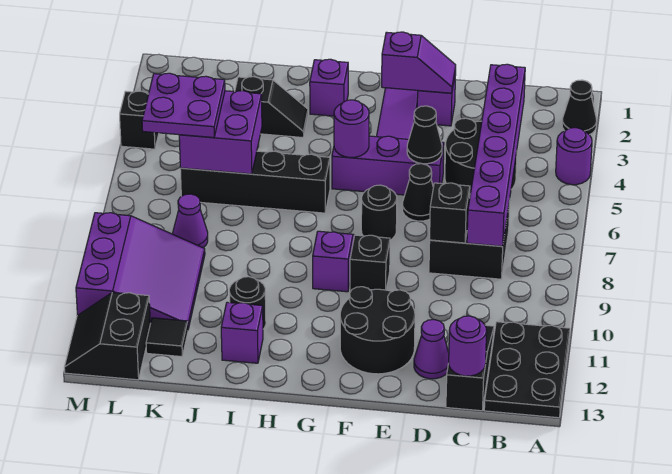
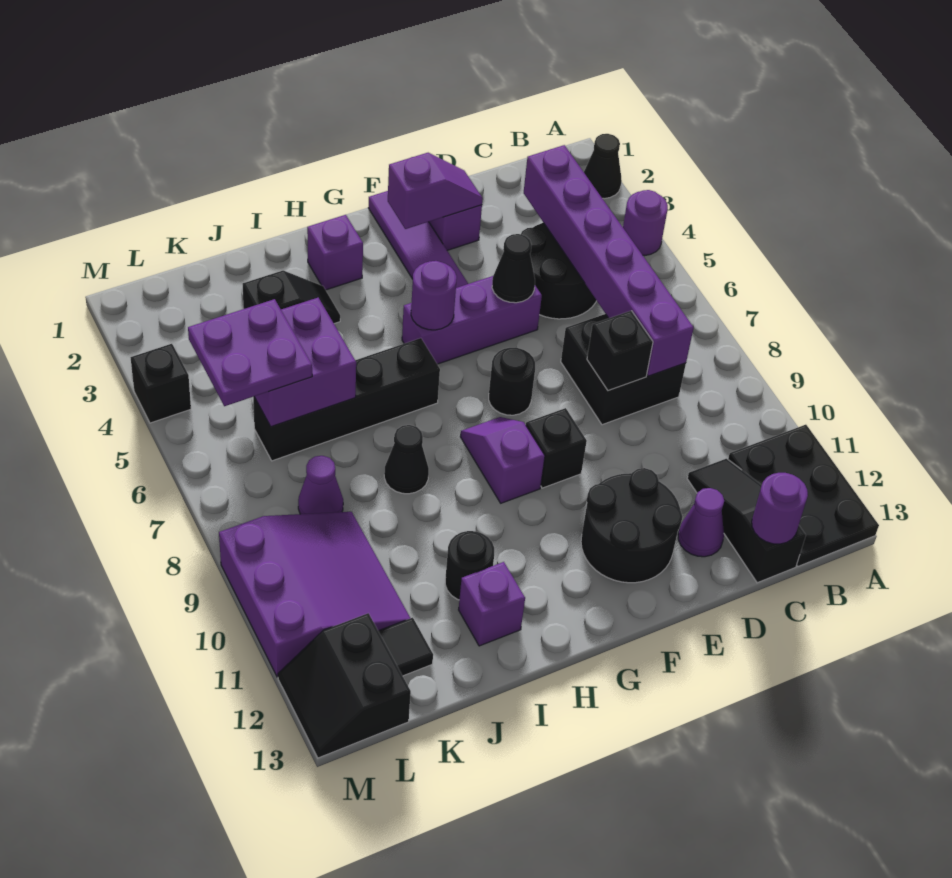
black cone E6 level 1 -> black cone I8 level 1

